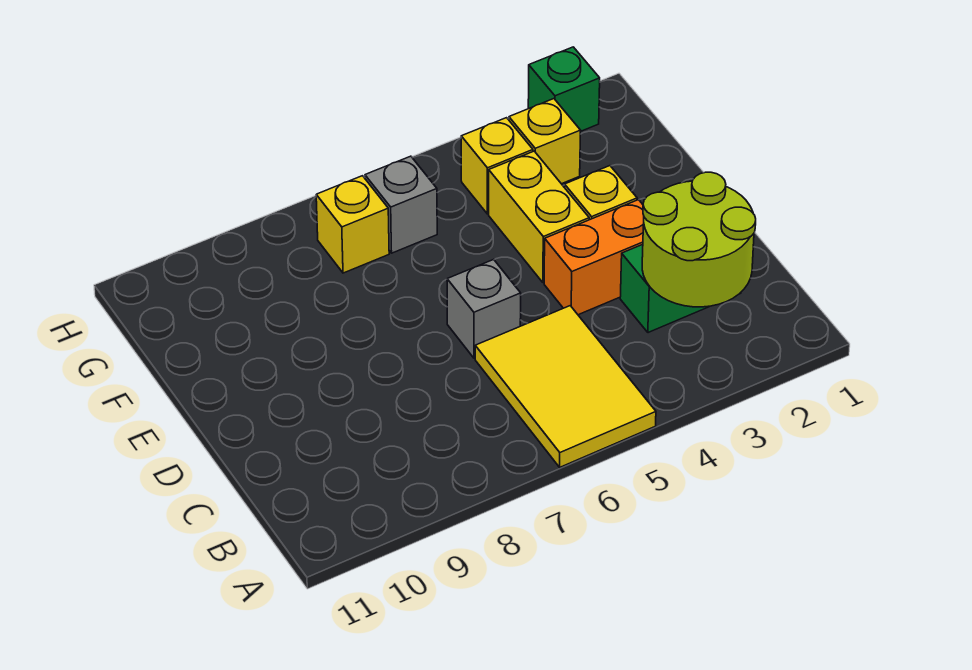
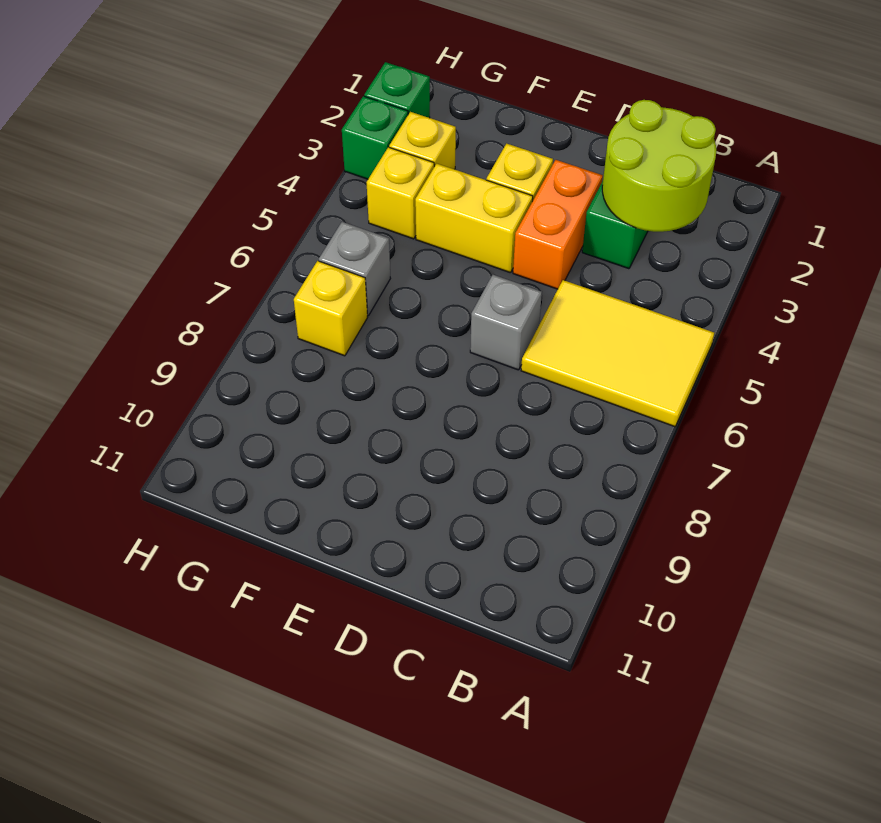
none -> green brick H3 level 1

